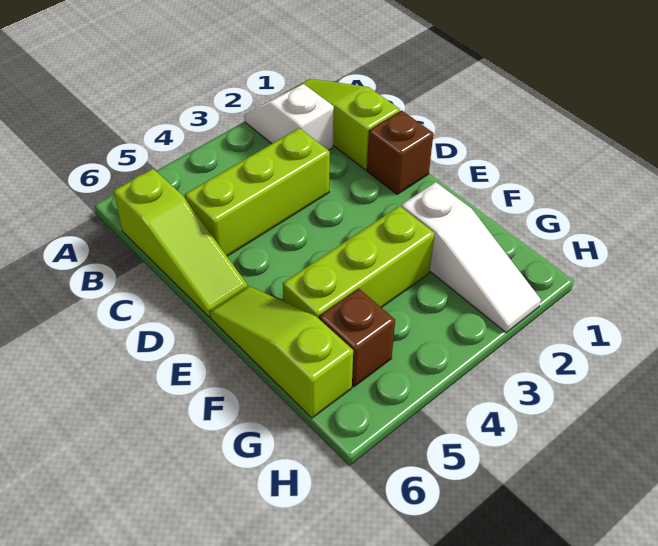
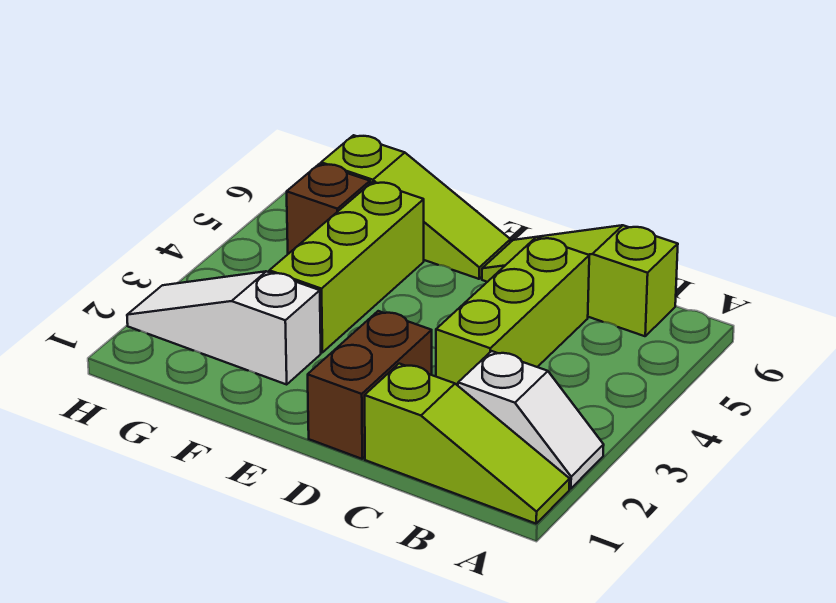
brown brick D1 level 1 -> brown brick D1:D2 level 1

